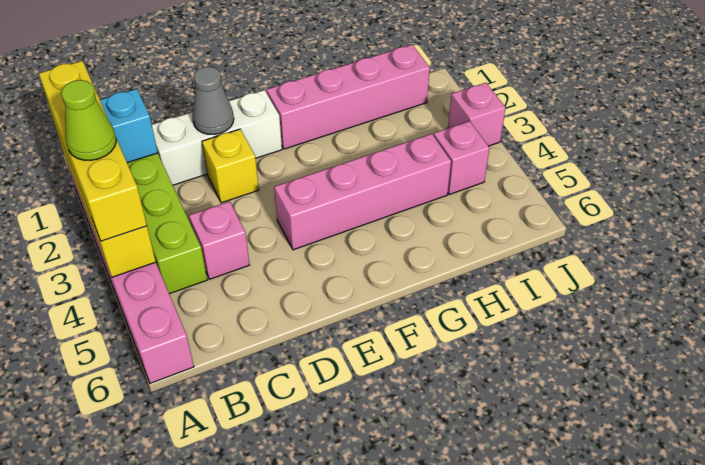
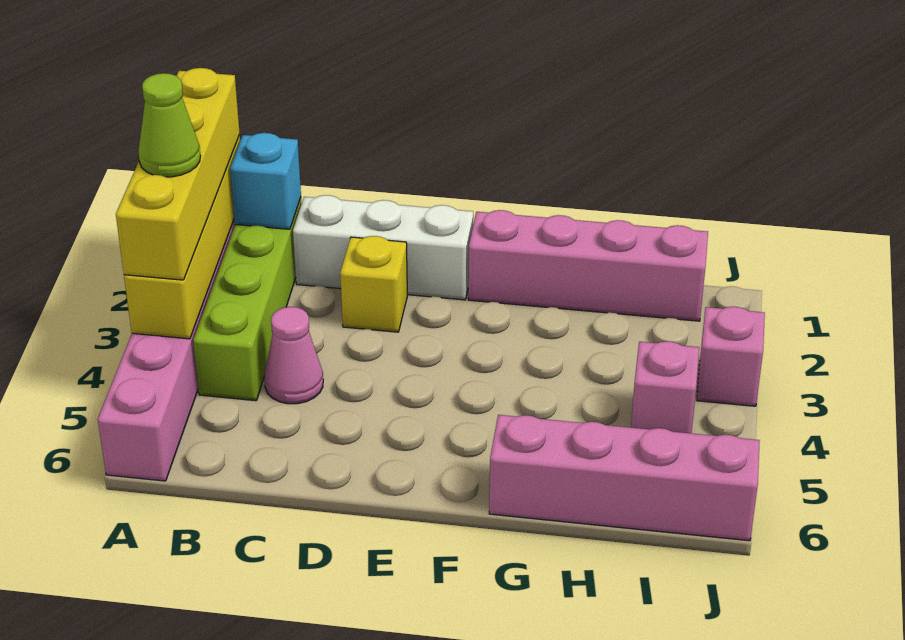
pink brick C4 level 1 -> pink cone C4 level 1
grey cone D1 level 2 -> none
pink brick E4:H4 level 1 -> pink brick G6:J6 level 1

